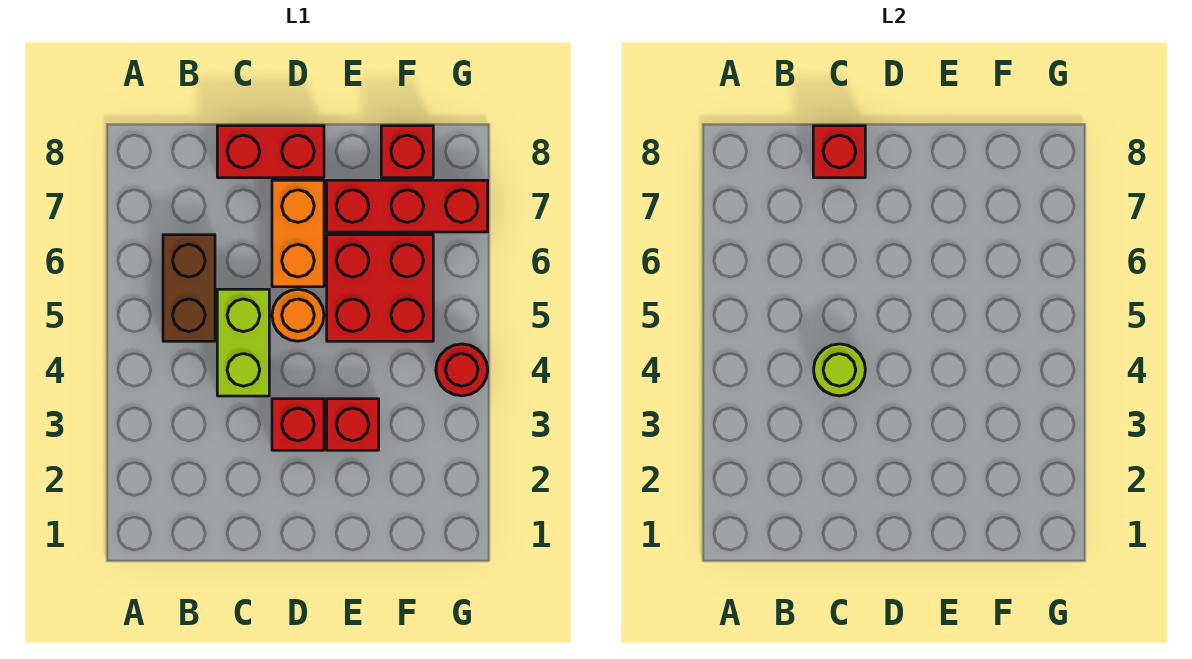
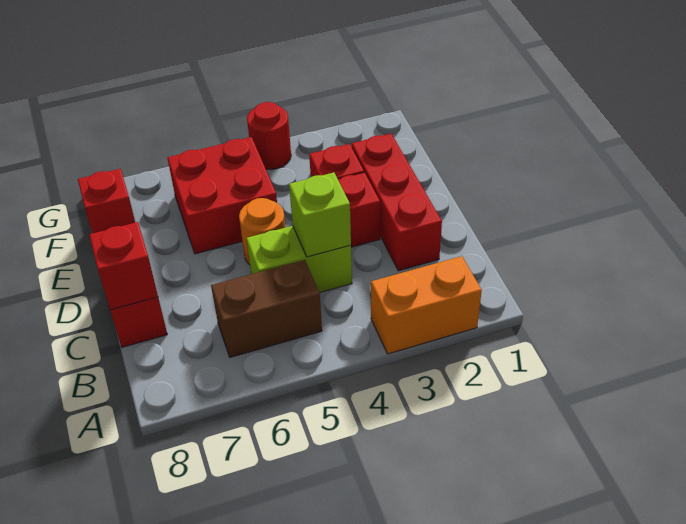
lime round brick C4 level 2 -> lime brick C4 level 2
orange brick D6:D7 level 1 -> orange brick A2:A3 level 1
red brick E7:G7 level 1 -> red brick C2:E2 level 1

